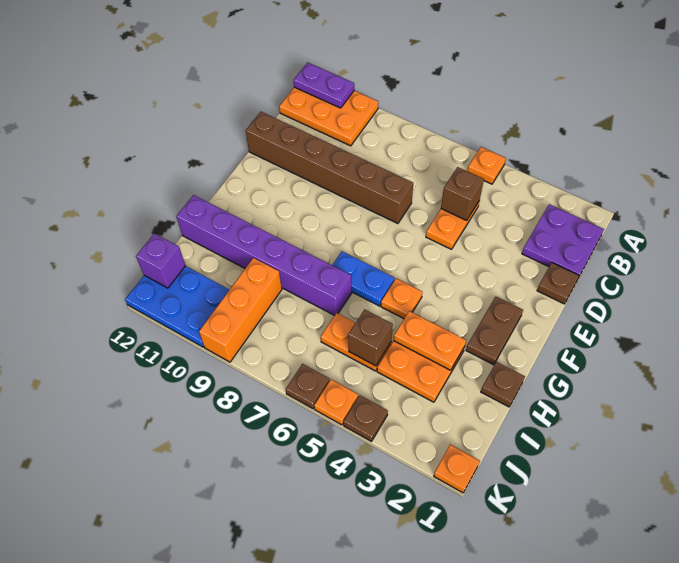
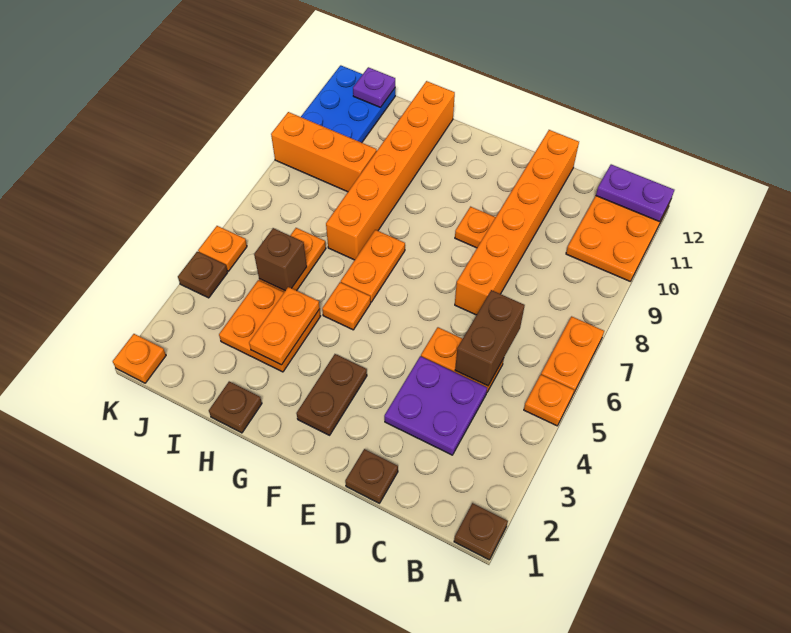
none -> orange plate A6:A7 level 1
purple plate A11:A12 level 2 -> purple plate A12:B12 level 2
purple plate B1:C2 level 1 -> purple plate C3:D4 level 1
brown brick C5 level 2 -> brown brick C5:C6 level 2
brown brick D7:D12 level 1 -> orange brick D7:D12 level 1
none -> orange plate E9 level 1
brown plate F2:G2 level 1 -> brown plate F2:F3 level 1
blue plate G6:G7 level 1 -> orange plate G6:G7 level 1
purple brick H7:H12 level 1 -> orange brick H7:H12 level 1
purple brick J12 level 2 -> purple plate J12 level 2
brown plate K6 level 1 -> brown plate A1 level 1

